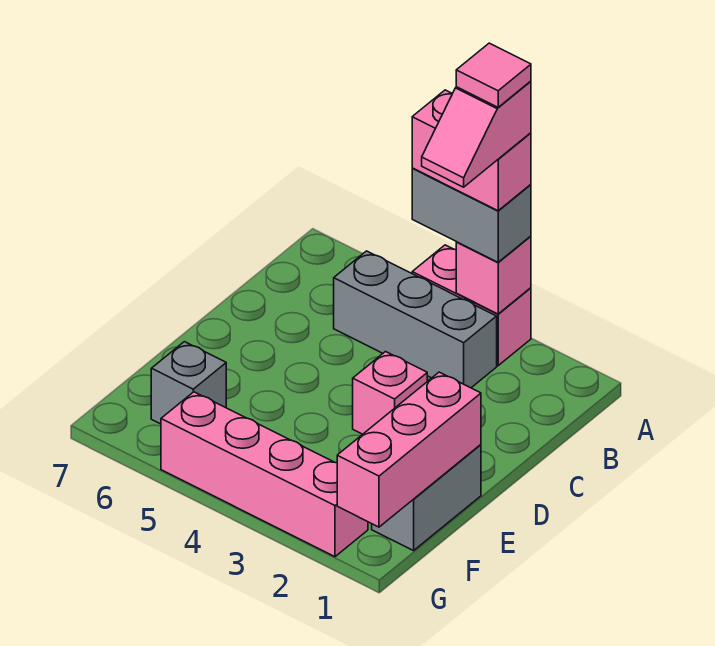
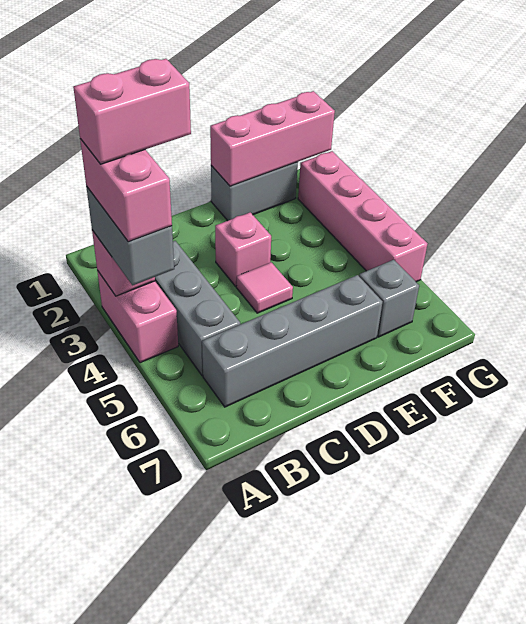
pink slope A3:B3 level 5 top A -> pink brick A3:B3 level 5
pink tile A3 level 6 -> pink tile D4 level 1
none -> grey brick B6:E6 level 1

